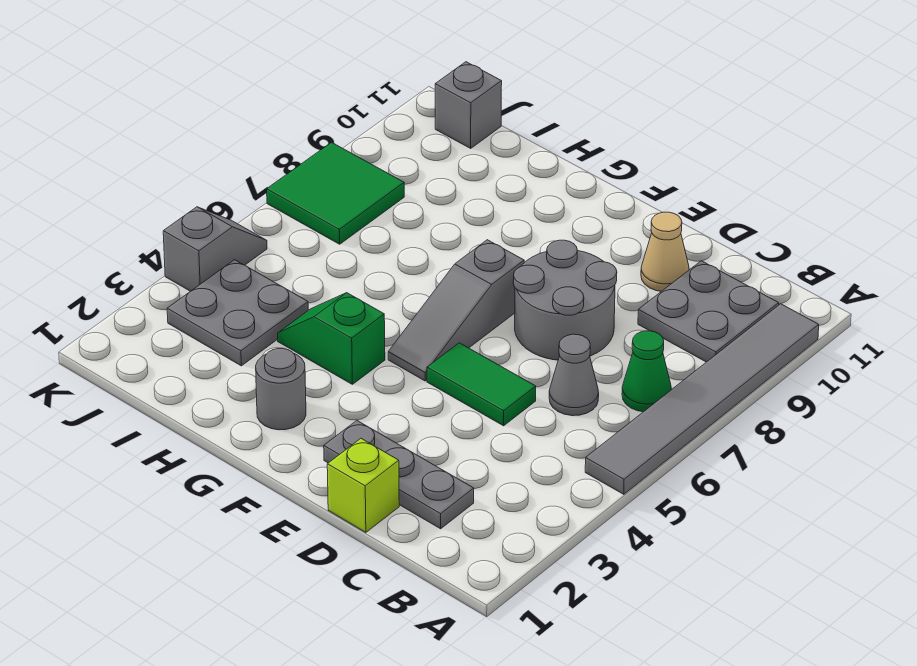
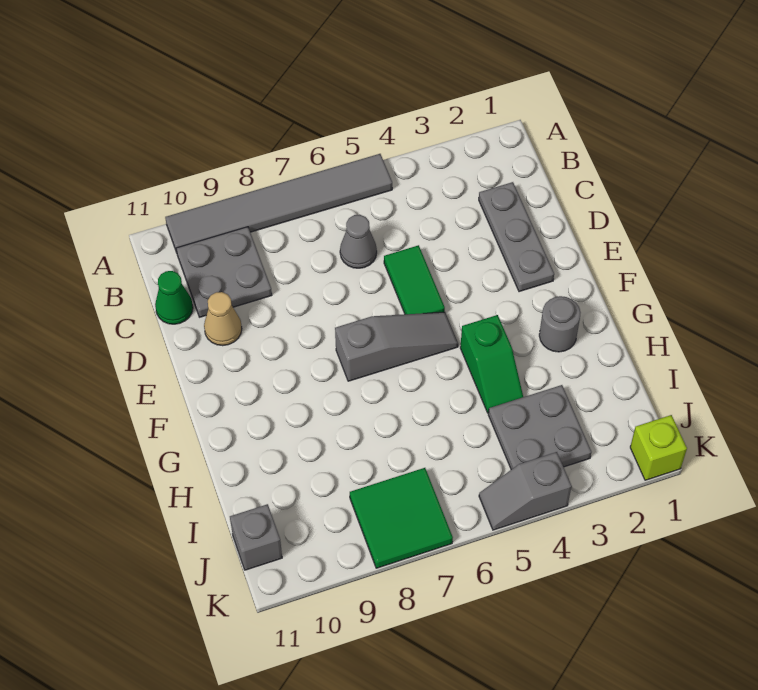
green cone B7 level 1 -> green cone C11 level 1
lime brick D1 level 1 -> lime brick K1 level 1
grey round brick D7:E8 level 1 -> none

